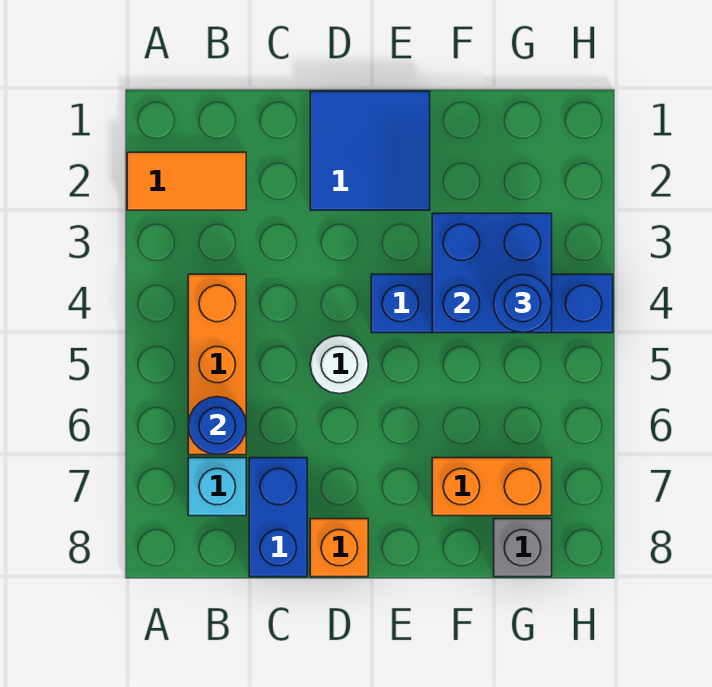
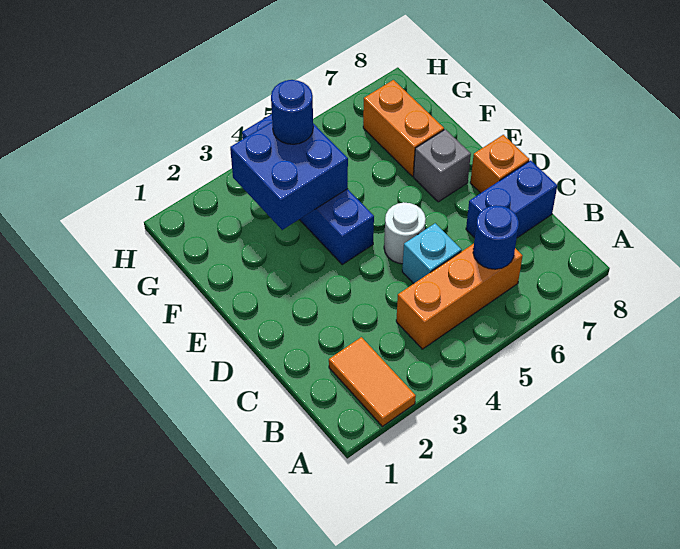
cyan brick B7 level 1 -> cyan brick C5 level 1
blue tile D1:E2 level 1 -> none
grey brick G8 level 1 -> grey brick E7 level 1

